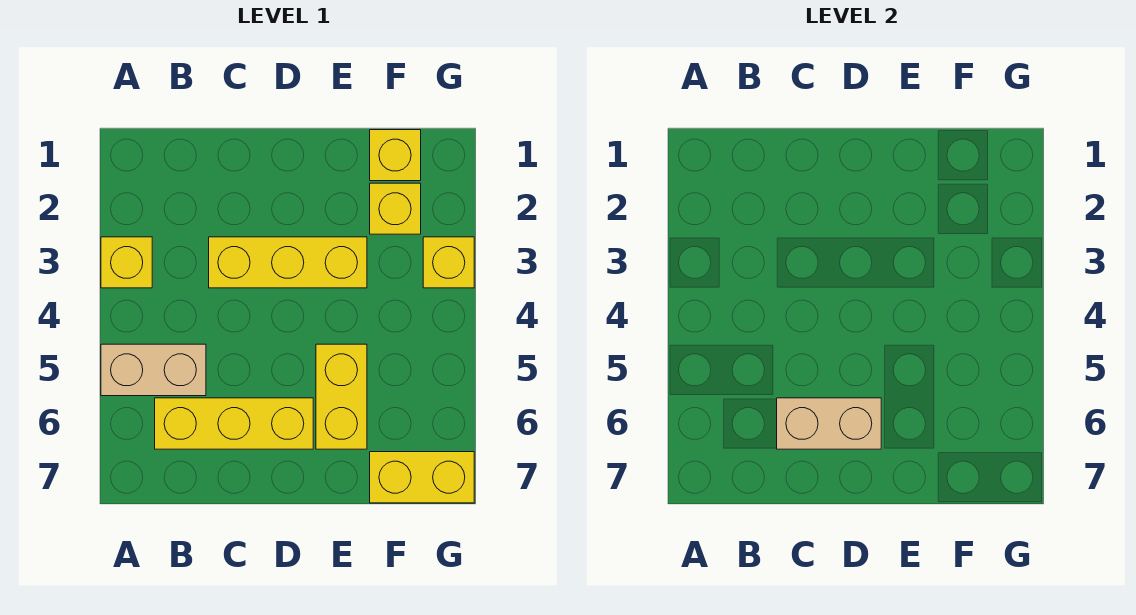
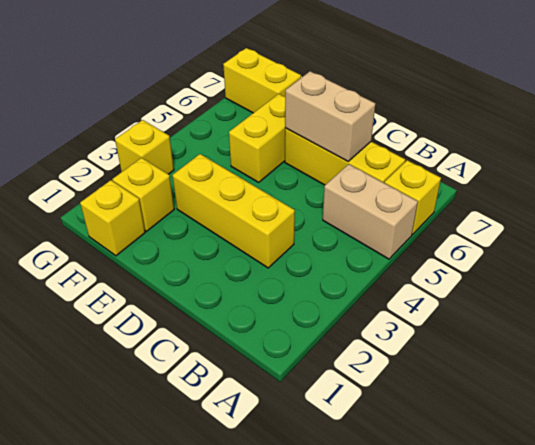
yellow brick A3 level 1 -> yellow brick A6 level 1

